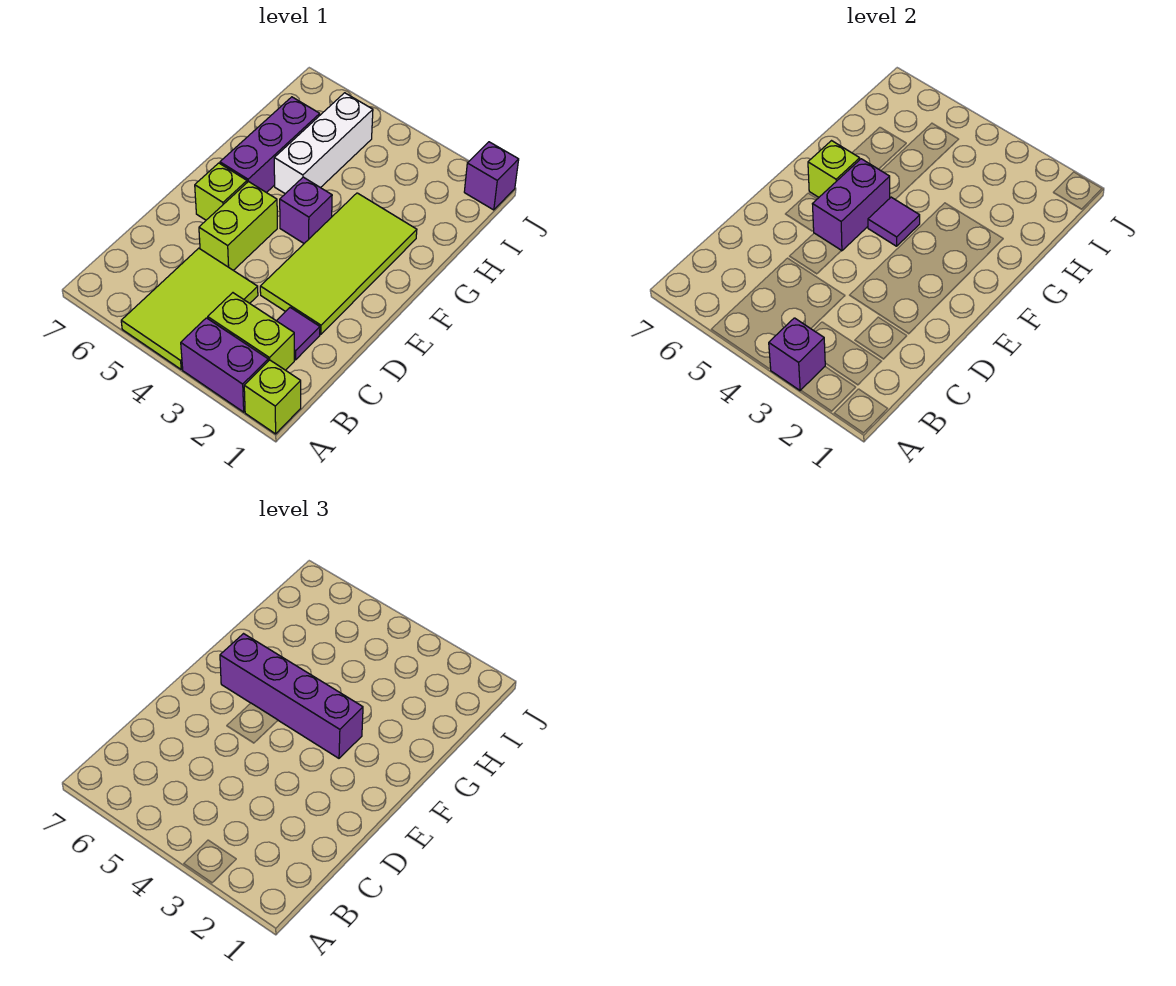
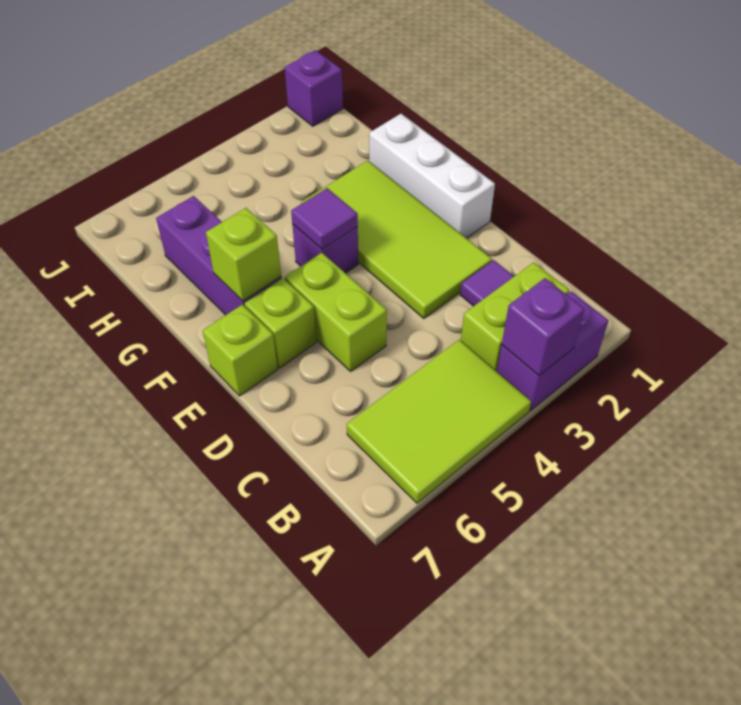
lime brick A1 level 1 -> lime brick E7 level 1
lime tile A4:C5 level 1 -> lime tile A4:B6 level 1
purple brick E5:F5 level 2 -> none
purple brick F3:F6 level 3 -> none
white brick G5:I5 level 1 -> white brick E1:G1 level 1

